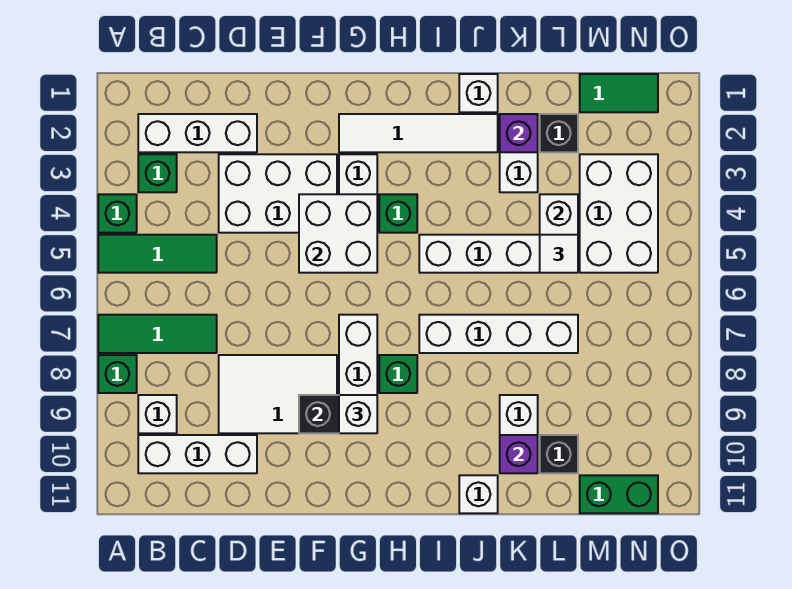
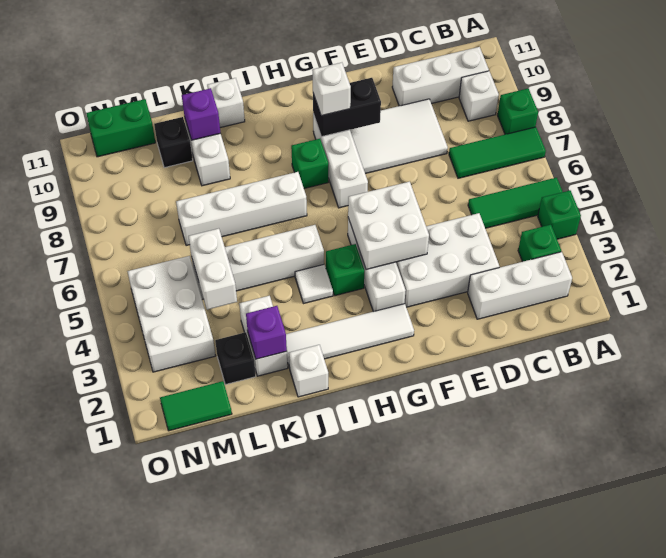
white tile L5 level 3 -> white tile I4 level 1

